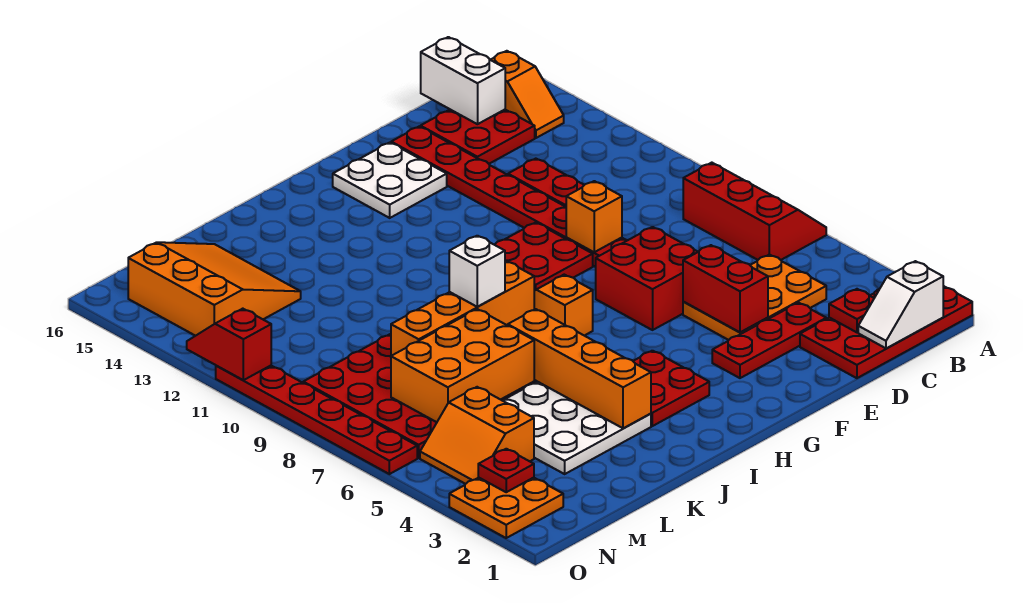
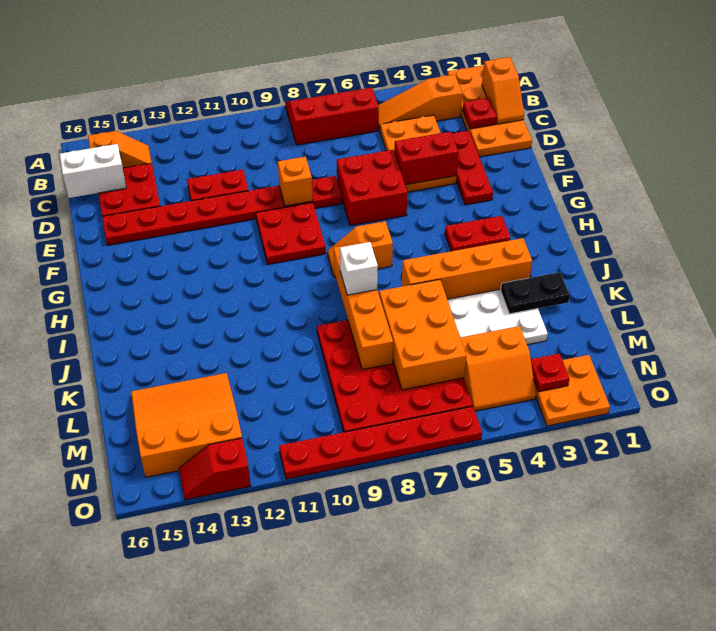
red plate A1:D2 level 1 -> orange plate A1:D2 level 1
white slope B1:C1 level 2 top B -> orange slope B1:C1 level 2 top B
none -> orange slope B3:B5 level 1 top 3
white plate F14:G15 level 1 -> none
red plate H3:I4 level 1 -> red plate H3:H4 level 1
none -> black plate K2:K3 level 2
red slope O11:O12 level 2 top 11 -> red slope O13:O14 level 1 top 13

